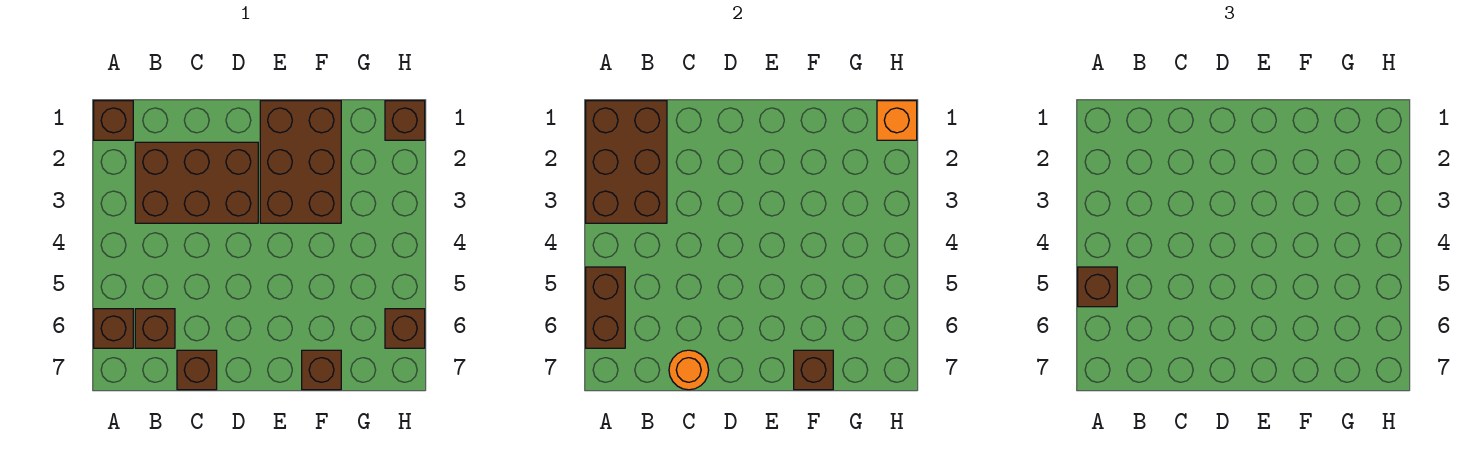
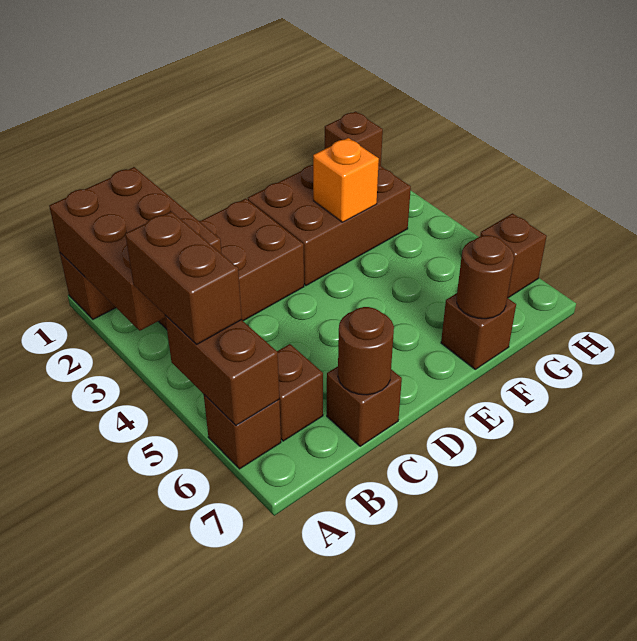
brown brick A5 level 3 -> brown brick A4:A5 level 3
orange round brick C7 level 2 -> brown round brick C7 level 2
brown brick E1:F3 level 1 -> brown brick E2:G3 level 1
brown brick F7 level 2 -> brown round brick F7 level 2
orange brick H1 level 2 -> orange brick F3 level 2

